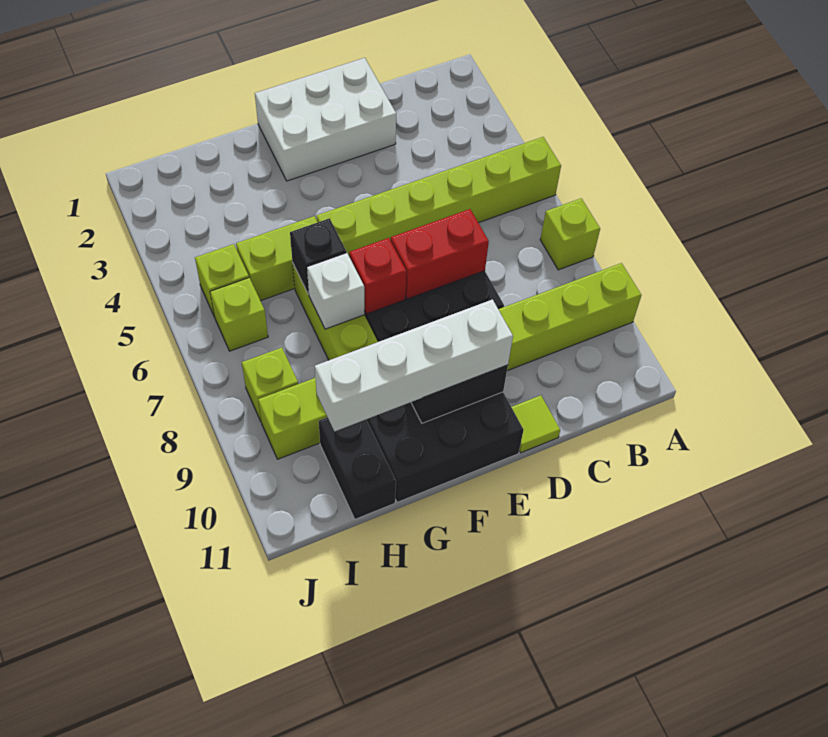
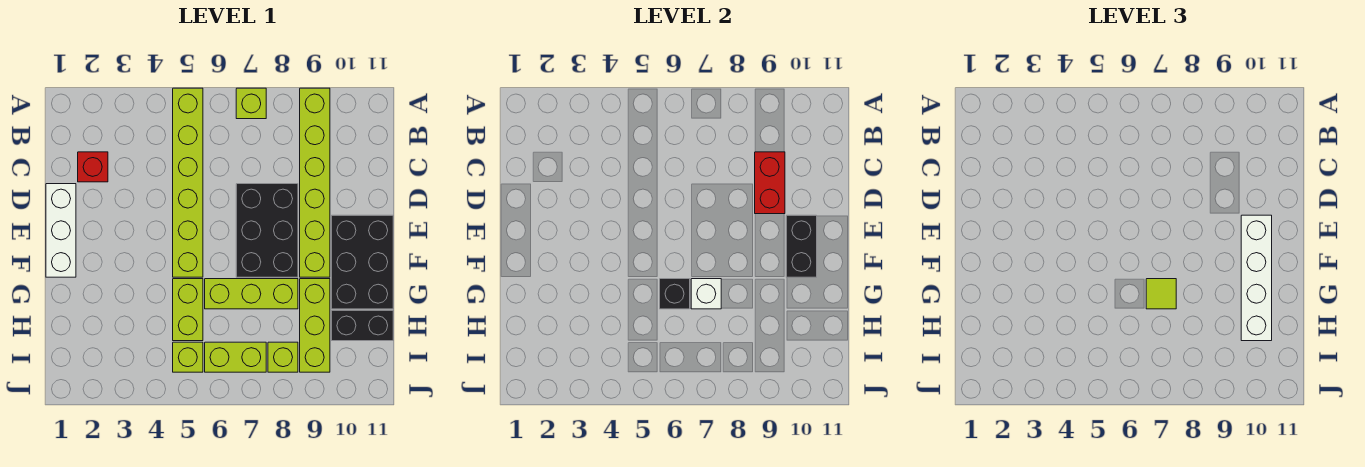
white brick D1:F2 level 1 -> white brick D1:F1 level 1
red brick D7:E7 level 2 -> red brick C9:D9 level 2
lime tile D11 level 1 -> lime tile G7 level 3
red brick F7 level 2 -> red brick C2 level 1
lime brick I6 level 1 -> lime brick I6:I7 level 1

